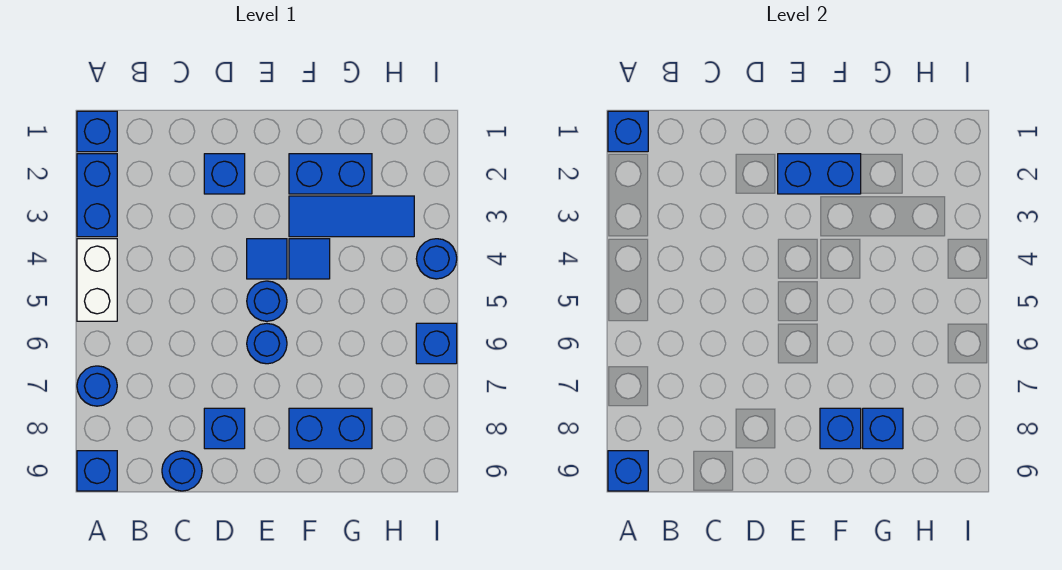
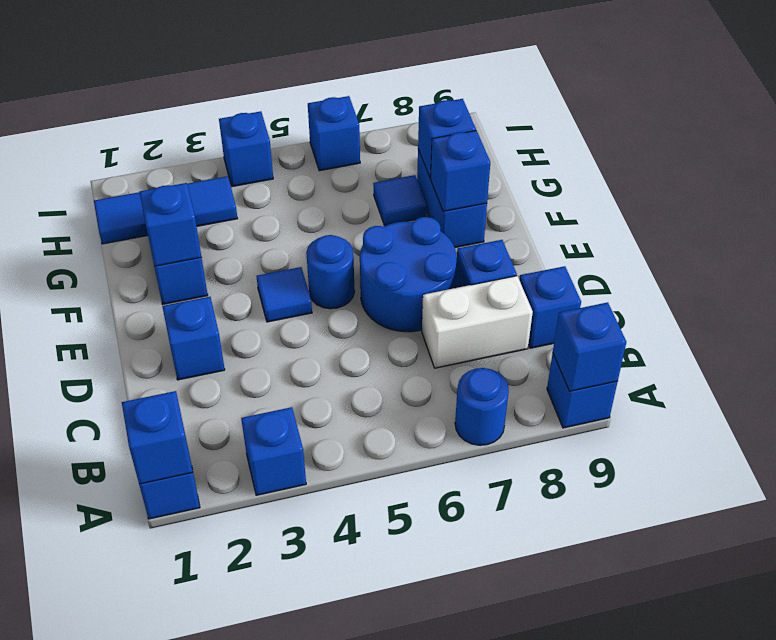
blue brick A2:A3 level 1 -> blue brick A3 level 1
white brick A4:A5 level 1 -> white brick C7:C8 level 1
blue round brick C9 level 1 -> blue brick C9 level 1
blue brick E2:F2 level 2 -> blue brick F2 level 2
blue round brick E6 level 1 -> blue round brick D6:E7 level 1
blue tile F3:H3 level 1 -> blue tile H1:H3 level 1
blue tile F4 level 1 -> blue tile G7 level 1
blue round brick I4 level 1 -> blue brick I4 level 1

